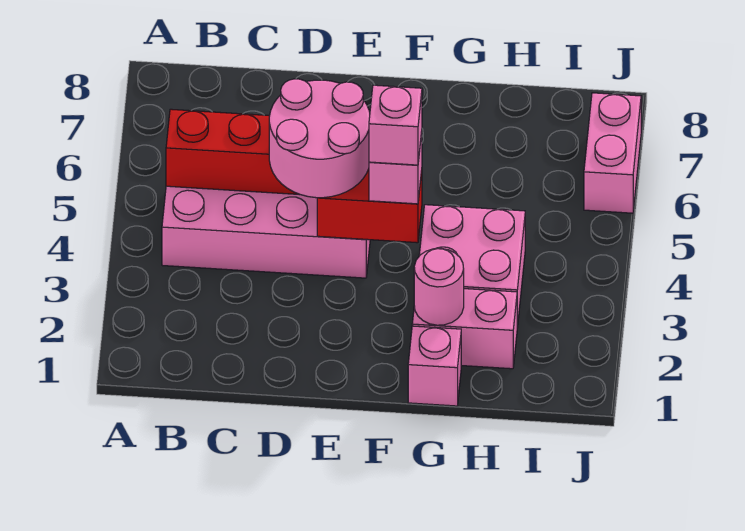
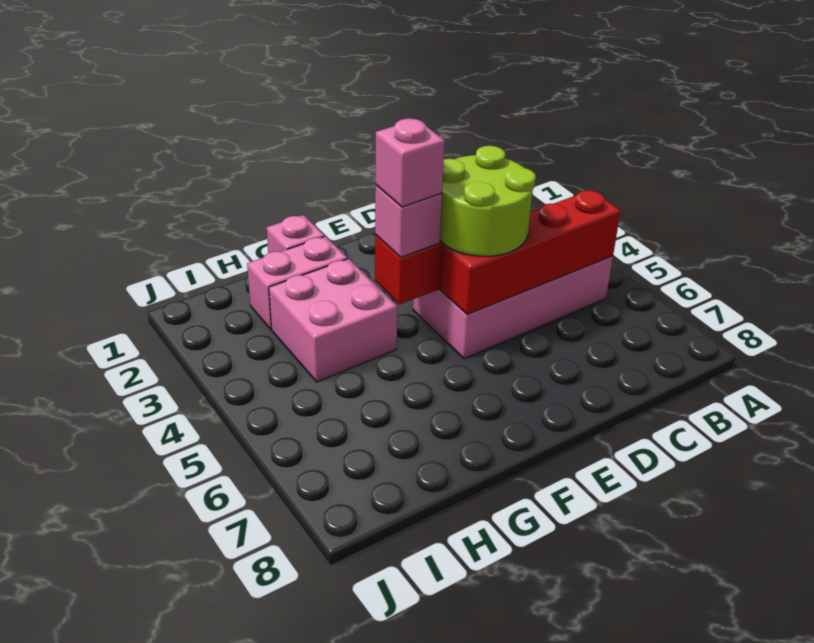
pink round brick D4:E5 level 3 -> lime round brick D4:E5 level 3
pink round brick G2 level 2 -> none
pink brick J6:J7 level 1 -> none

